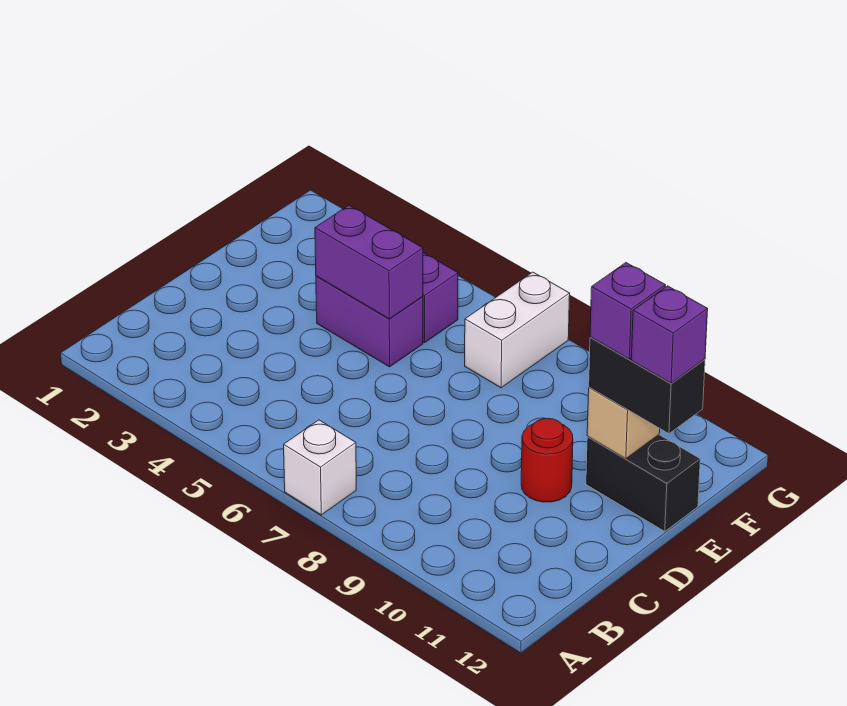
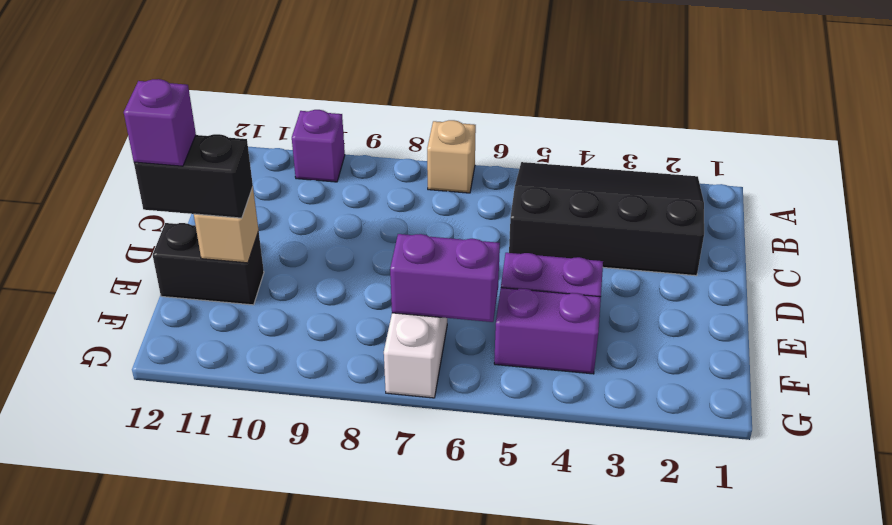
none -> black slope A2:C5 level 1 top C
white brick A7 level 1 -> tan brick A7 level 1
red round brick D10 level 1 -> none
purple brick E4:E5 level 2 -> purple brick F6:F7 level 2
purple brick E11 level 4 -> purple brick A10 level 1

